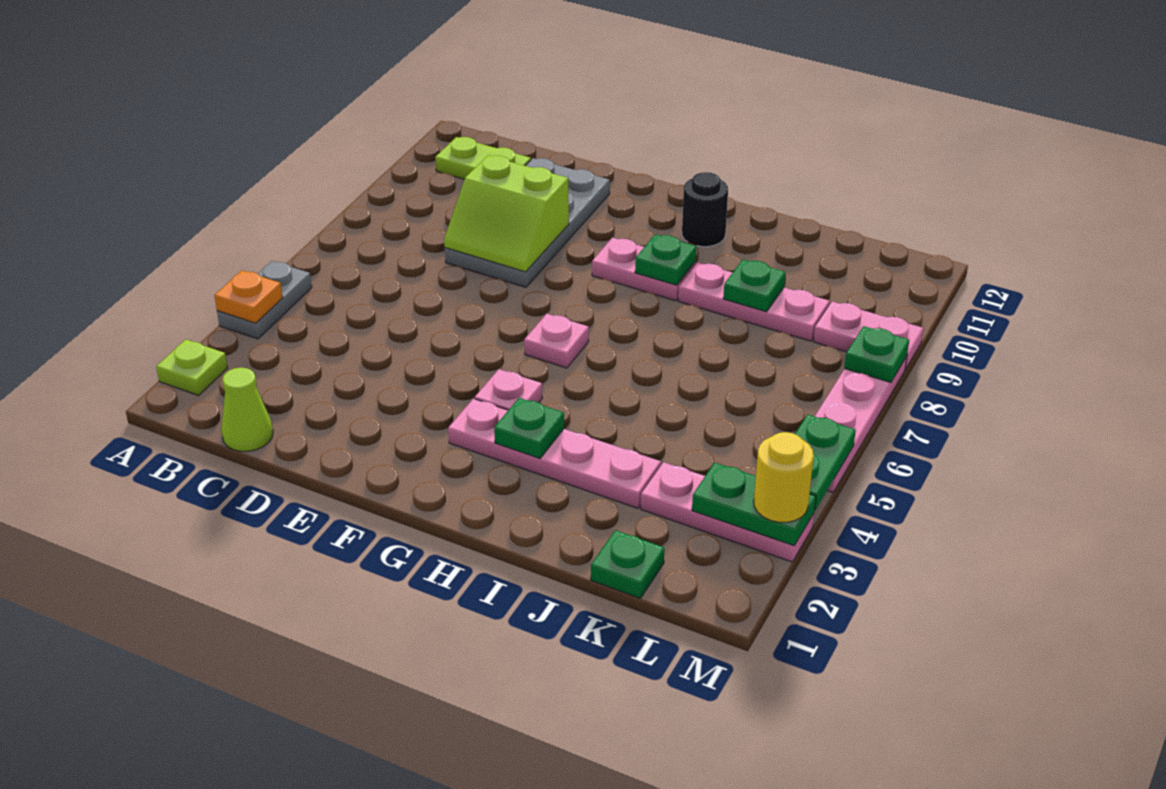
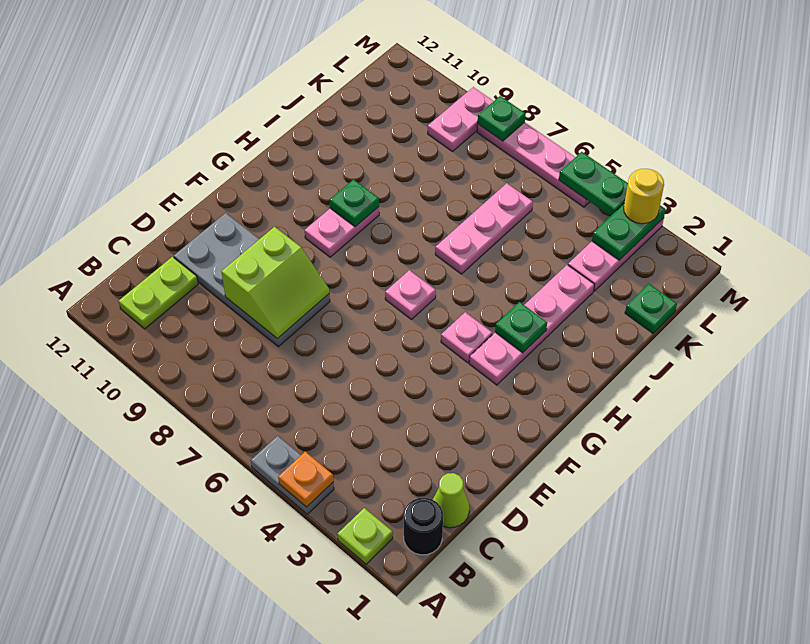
black round brick H11 level 1 -> black round brick B1 level 1
pink plate I9:K9 level 1 -> pink plate I6:K6 level 1
green plate J9 level 2 -> none

